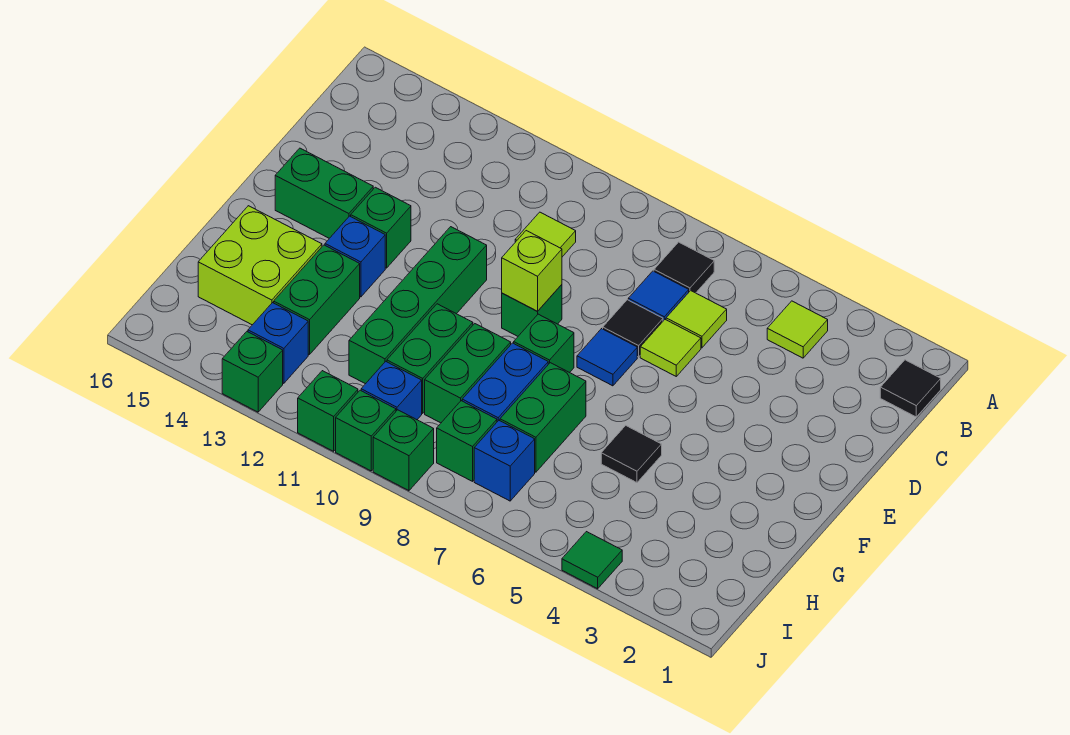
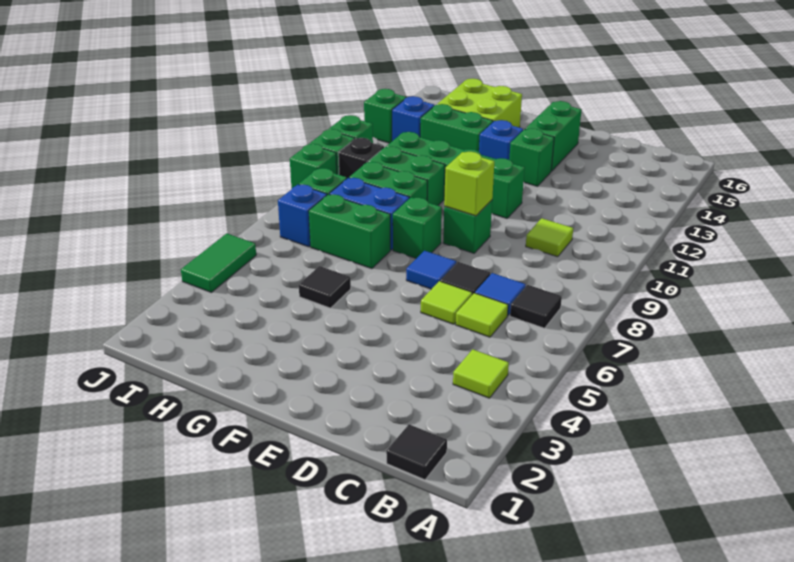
blue brick I10 level 1 -> black brick I10 level 1
green tile J4 level 1 -> green tile J4:J5 level 1

